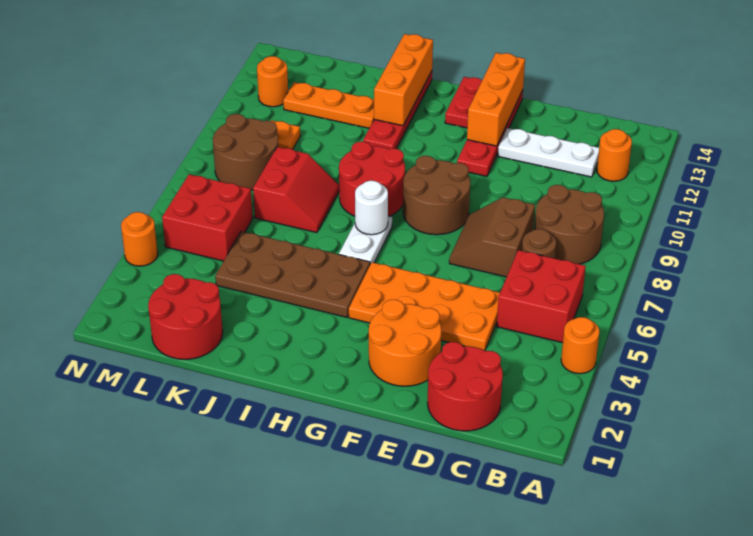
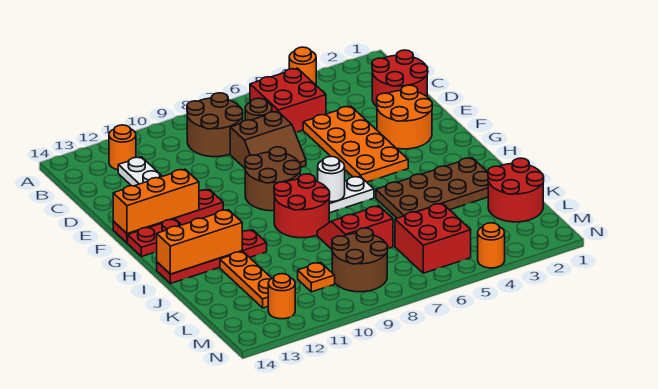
brown plate H4:K5 level 1 -> brown plate I2:J5 level 1

